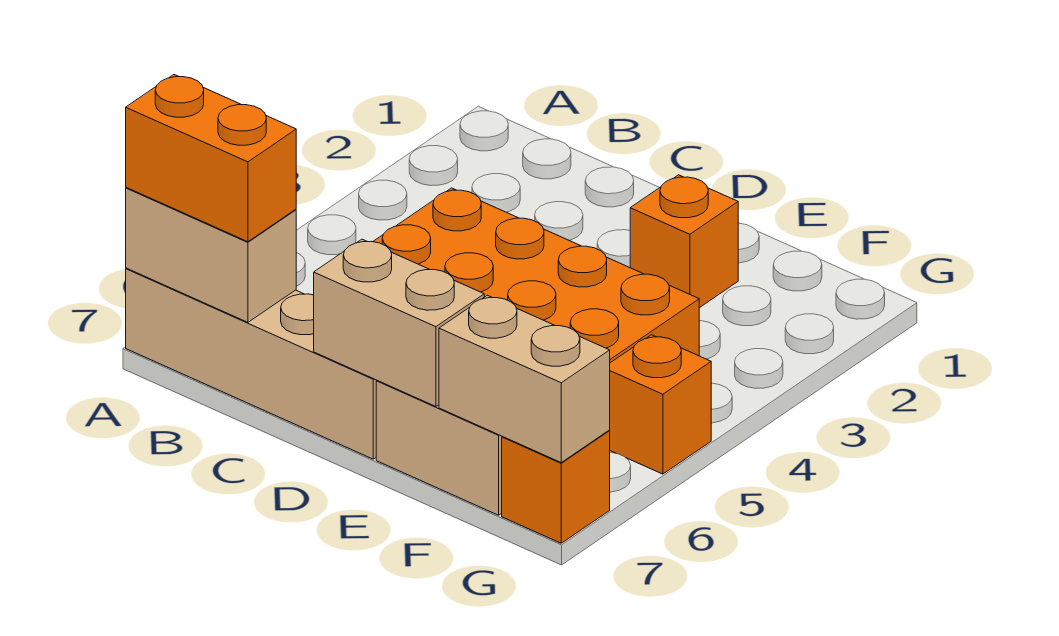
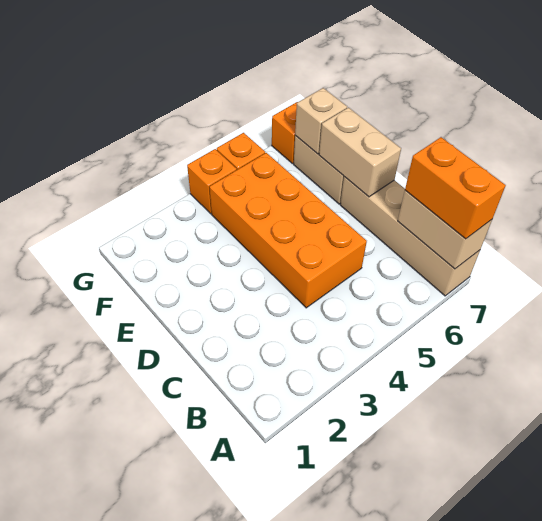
orange brick E2 level 1 -> orange brick G4 level 1
tan brick F7:G7 level 2 -> tan brick F7 level 2

